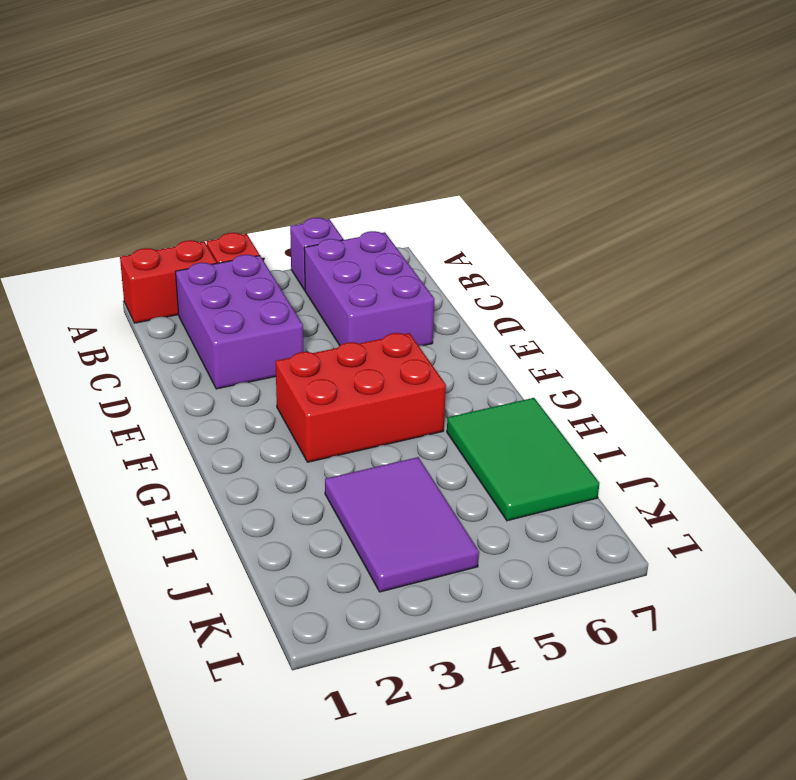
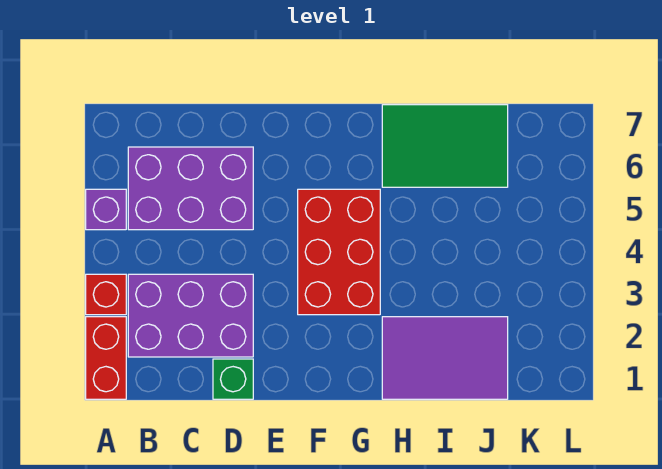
none -> green brick D1 level 1
purple tile I3:K4 level 1 -> purple tile H1:J2 level 1

